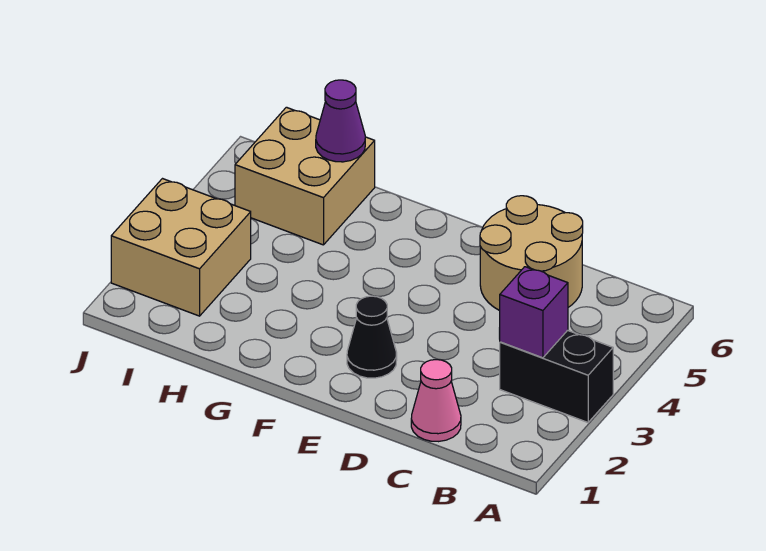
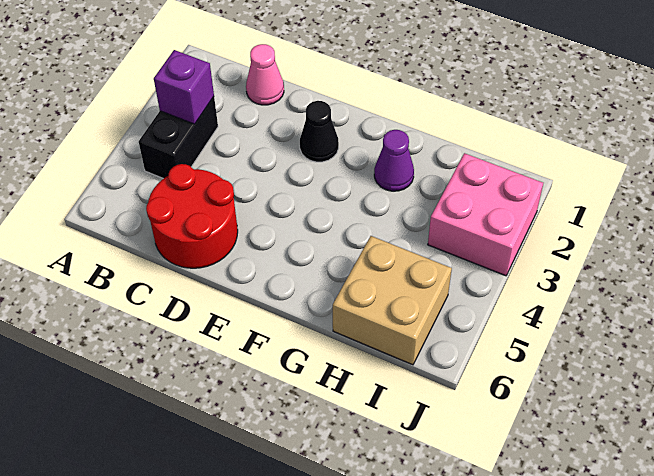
black brick A3:B3 level 1 -> black brick B3:B4 level 1
tan round brick C5:D6 level 1 -> red round brick C5:D6 level 1
purple cone H6 level 2 -> purple cone G2 level 1
tan brick I2:J3 level 1 -> pink brick I2:J3 level 1

